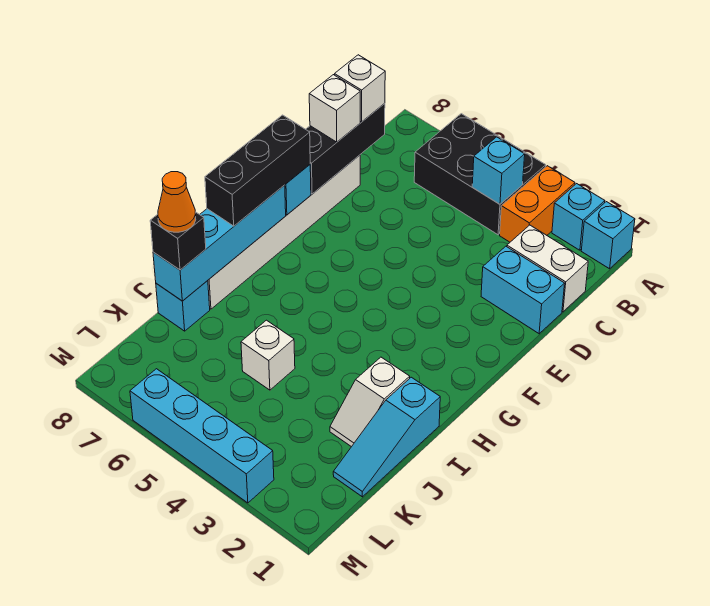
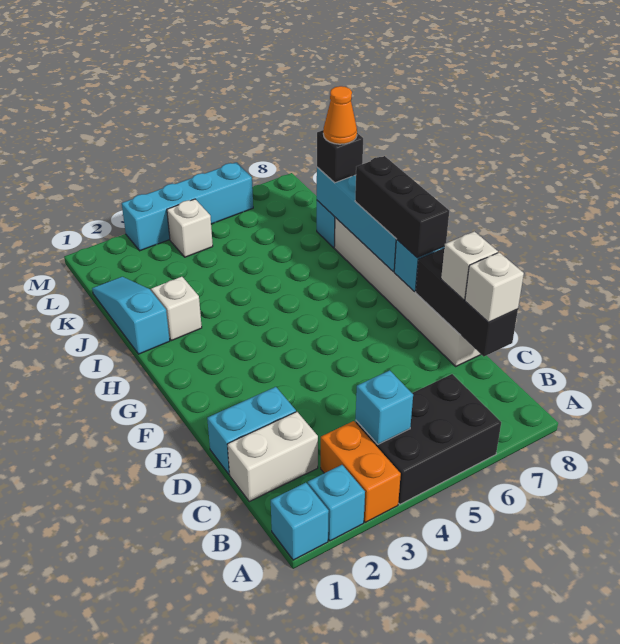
white brick J5 level 1 -> white brick L4 level 1

